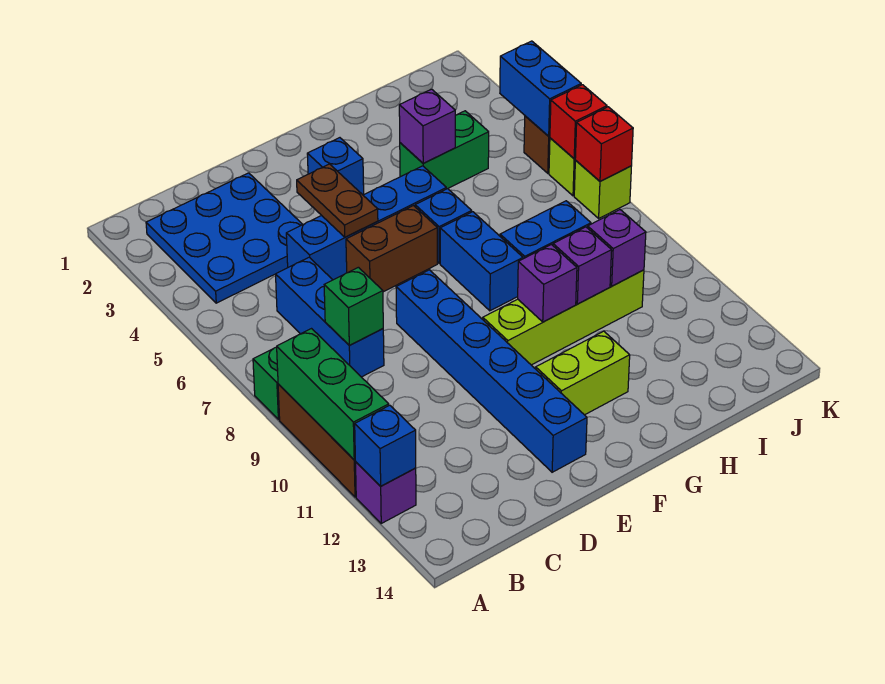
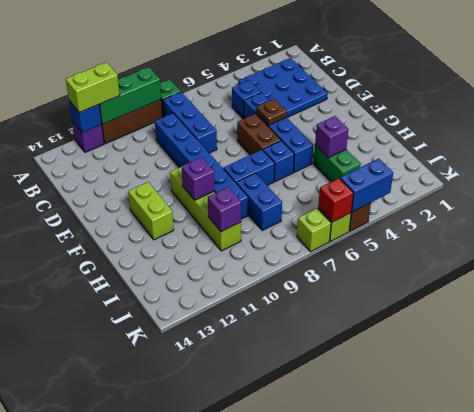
none -> lime brick A11:A12 level 3
blue brick C6:C8 level 1 -> blue brick B8:D8 level 1
green brick C8 level 2 -> none
brown plate E4:E5 level 2 -> brown plate E5 level 2
blue brick E8:E13 level 1 -> blue brick C9:H9 level 1
blue brick F3 level 1 -> blue brick C5 level 1
purple brick H10 level 2 -> none
red brick K7 level 2 -> none

